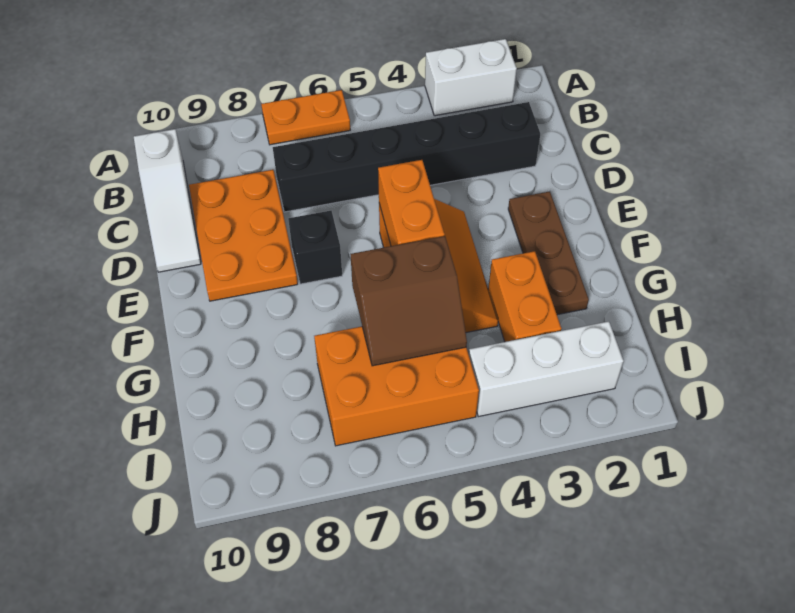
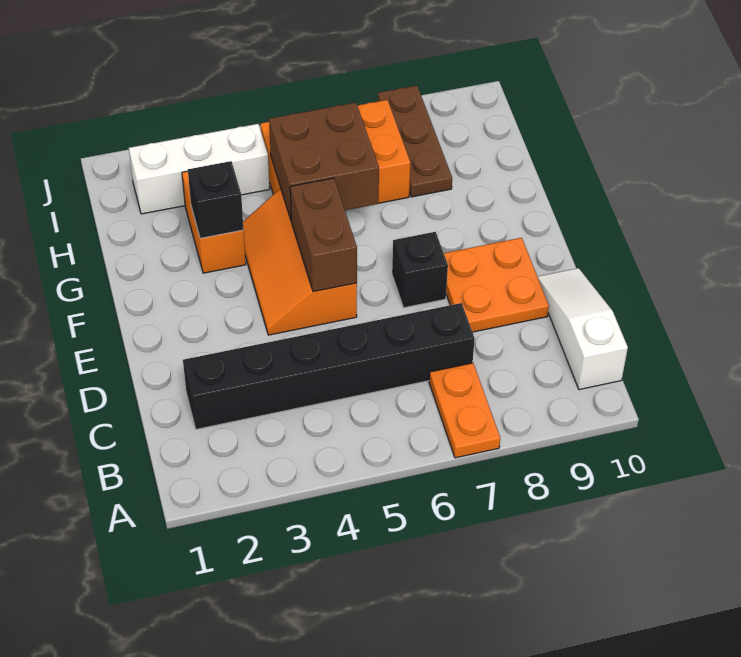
white brick A2:A3 level 1 -> none
orange plate A6:A7 level 1 -> orange plate A7:B7 level 1
orange plate C8:E9 level 1 -> orange plate D8:E9 level 1
brown plate E2:G2 level 1 -> brown plate H8:J8 level 1
orange brick E5:F5 level 2 -> brown brick E5:F5 level 2
none -> black brick G3 level 2
brown slope G5:H6 level 2 top G -> brown brick G5:H6 level 2

